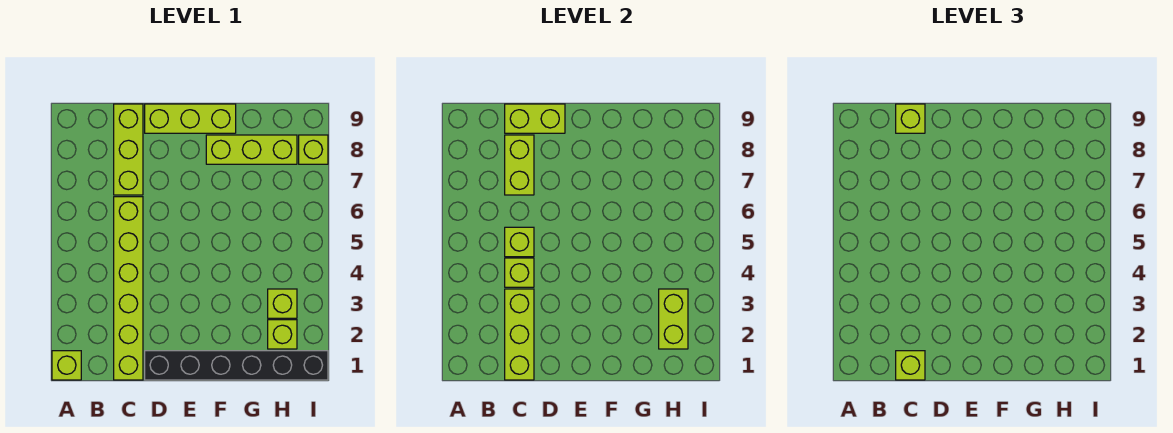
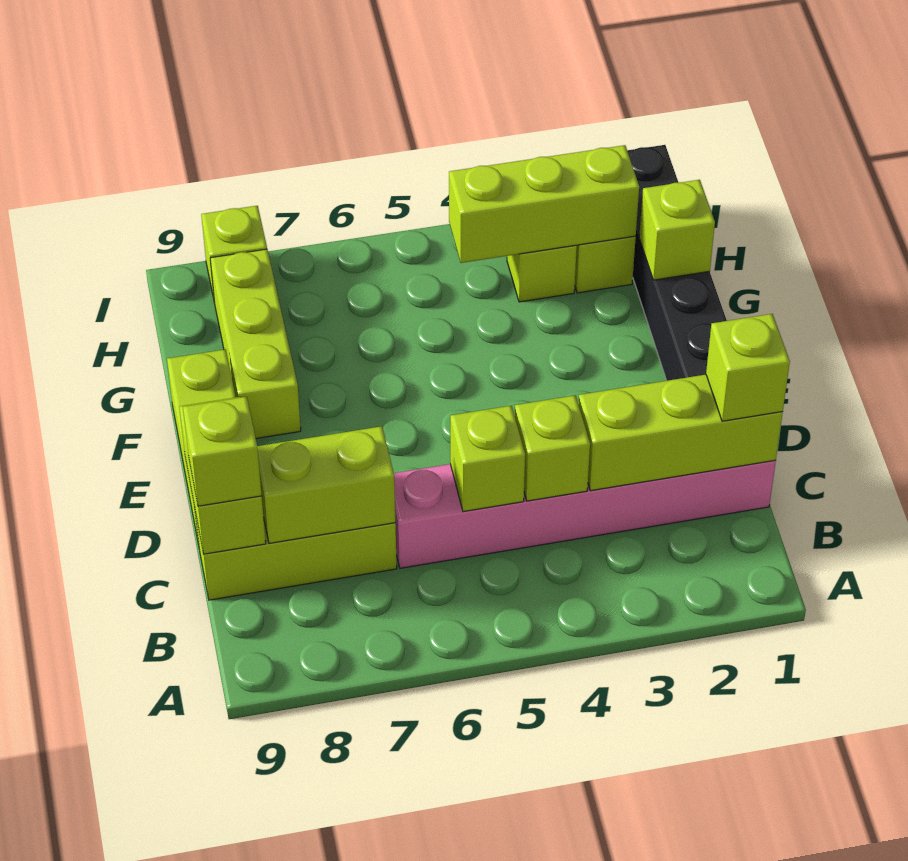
lime brick A1 level 1 -> lime brick G1 level 2
lime brick C1:C6 level 1 -> pink brick C1:C6 level 1
lime brick H2:H3 level 2 -> lime brick H2:H4 level 2

